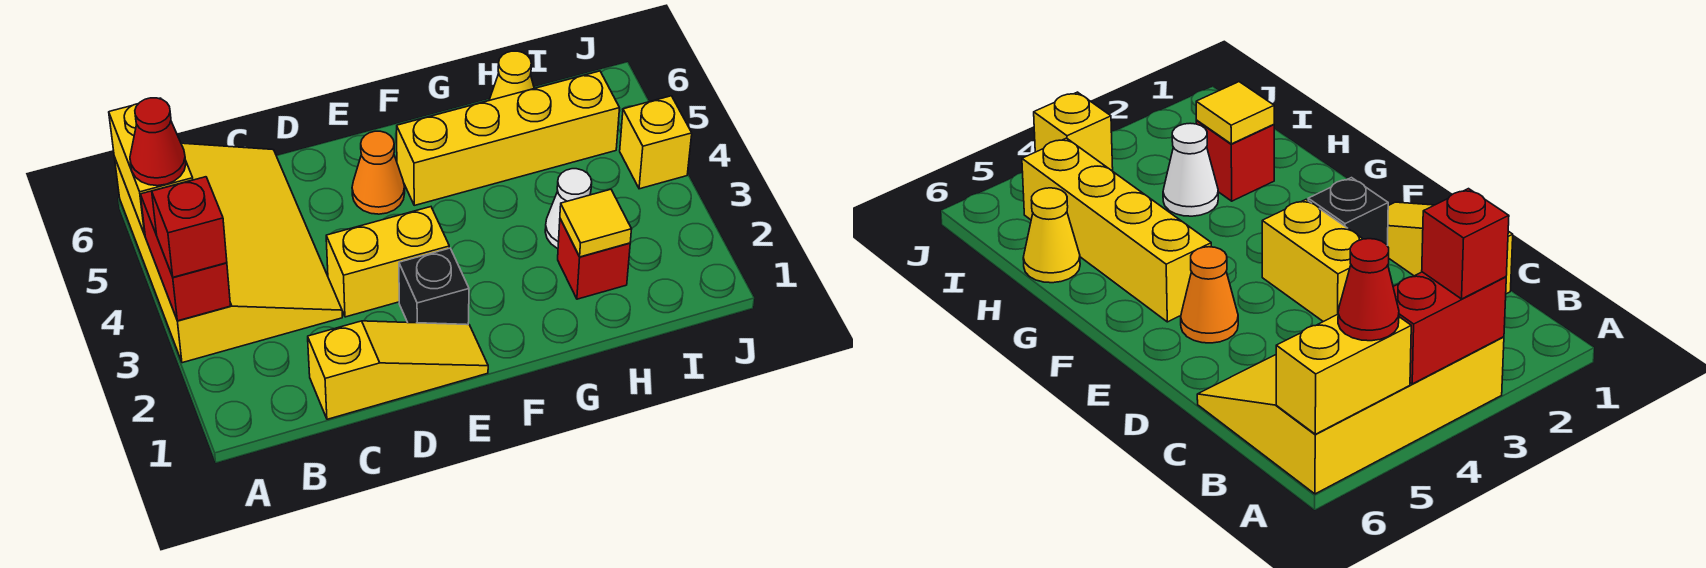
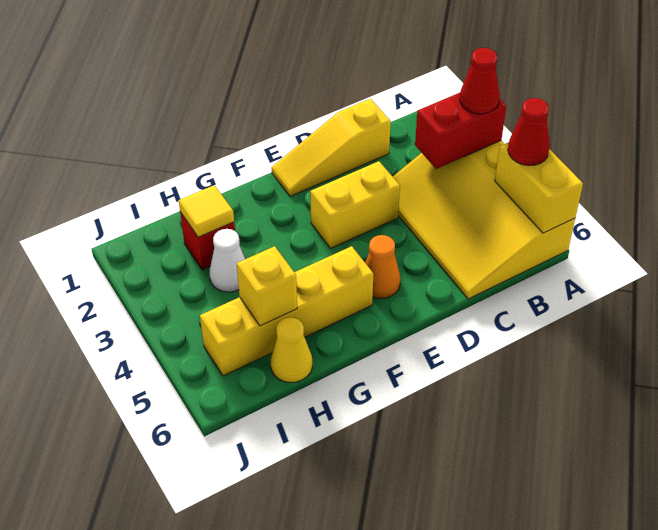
red brick A3:A4 level 2 -> red brick A3:B3 level 2
red brick A3 level 3 -> red cone A3 level 3
black brick E2 level 1 -> none
yellow brick J4 level 1 -> yellow brick H5 level 2

